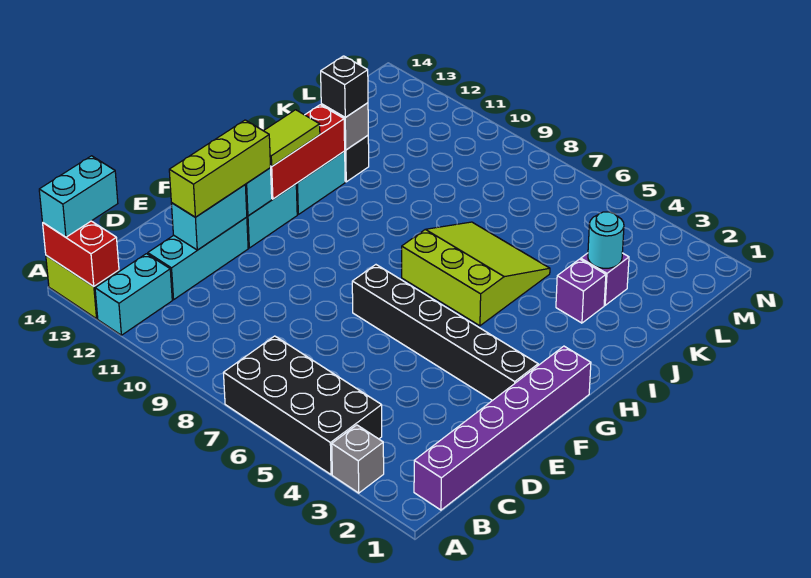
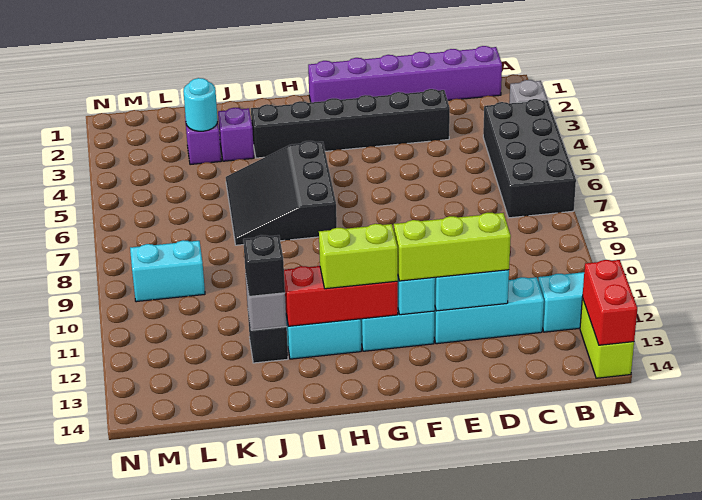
cyan brick A14:B14 level 3 -> cyan brick L9:M9 level 1
black brick F2:F7 level 1 -> black brick D3:I3 level 1
lime tile G12:H12 level 3 -> lime brick G12:H12 level 3
lime slope H5:J7 level 1 top H -> black slope H5:J7 level 1 top H

